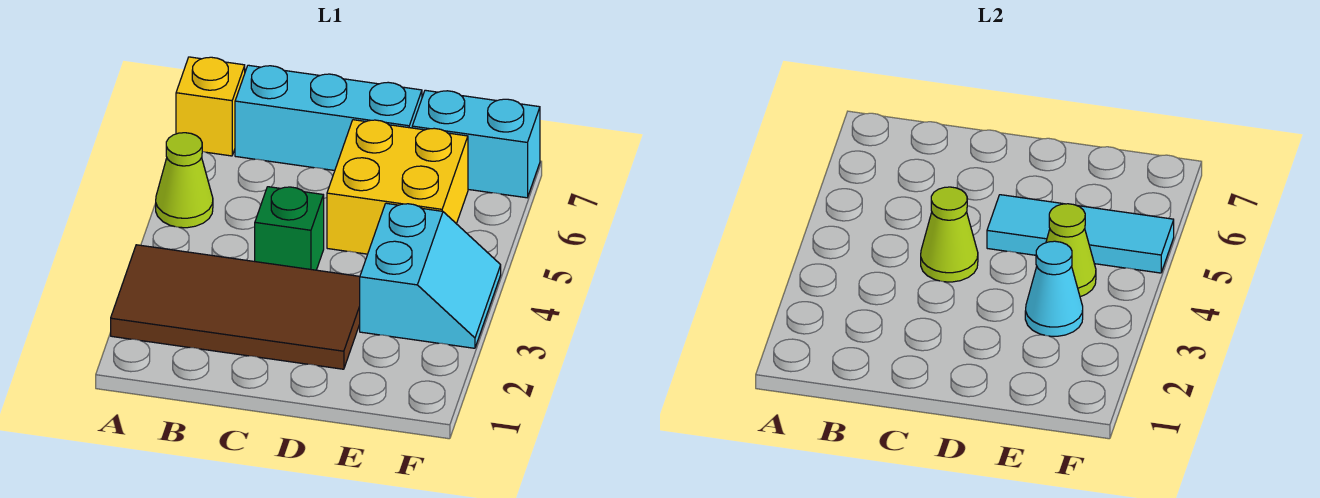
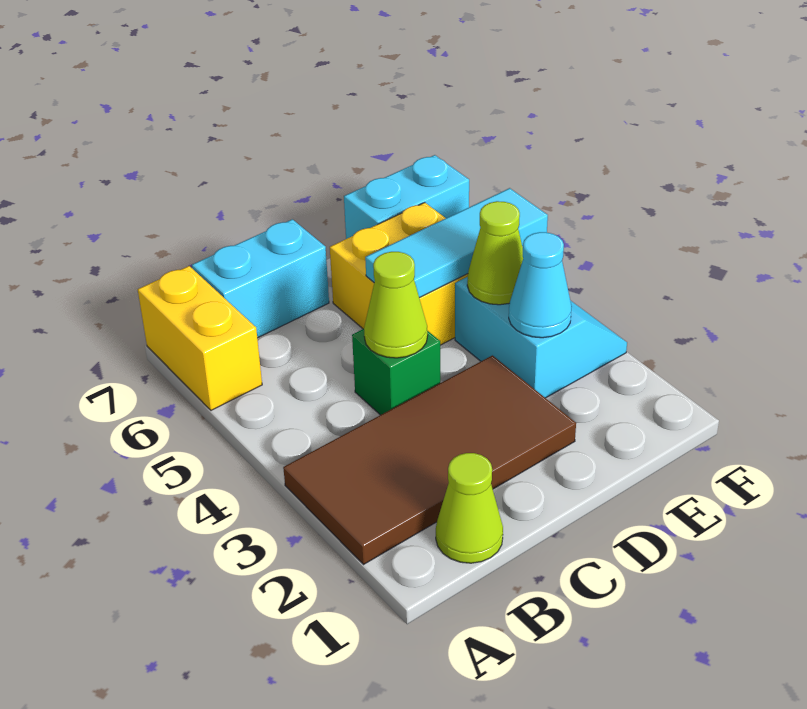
lime cone A5 level 1 -> lime cone B1 level 1
yellow brick A7 level 1 -> yellow brick A6:A7 level 1
cyan brick B7:D7 level 1 -> cyan brick B7:C7 level 1

